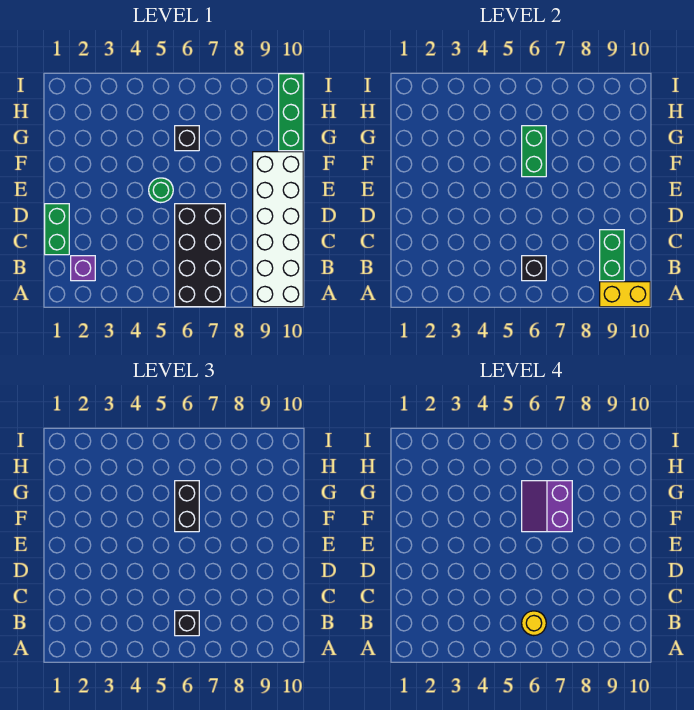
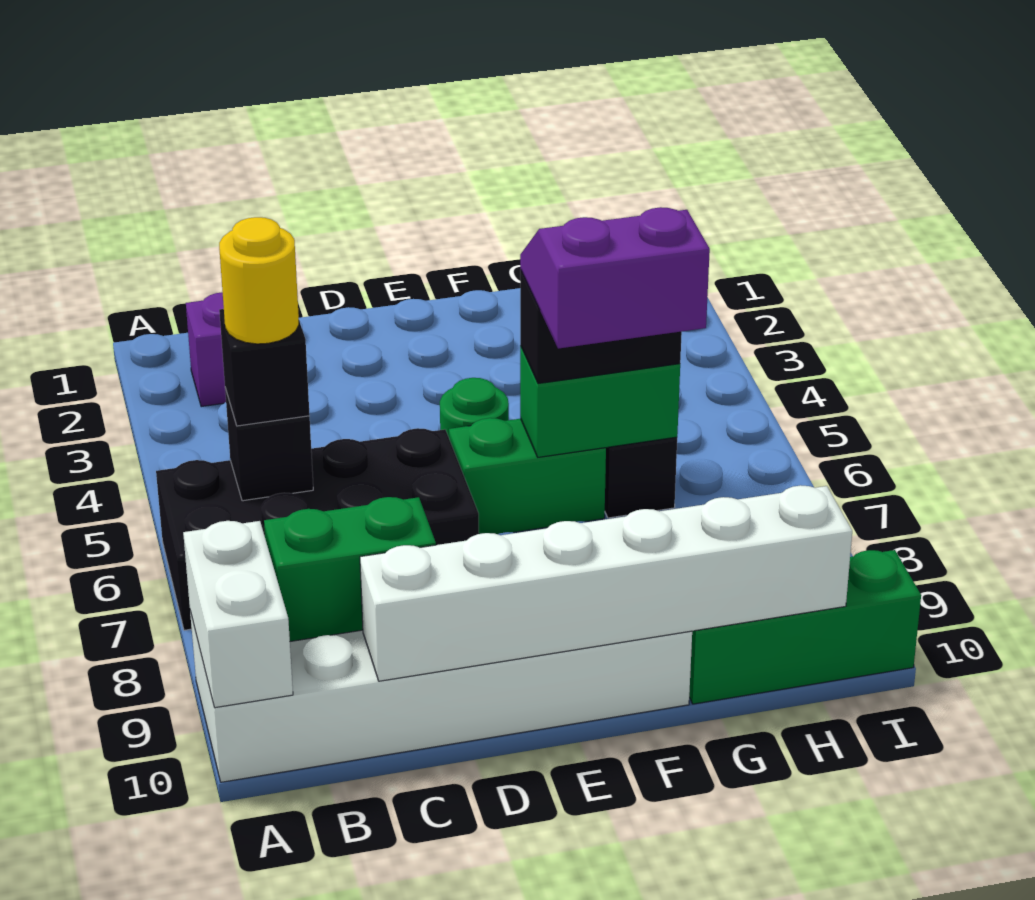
yellow brick A9:A10 level 2 -> white brick A9:A10 level 2
green brick C1:D1 level 1 -> green brick E6:F6 level 1
none -> white brick C10:H10 level 2

